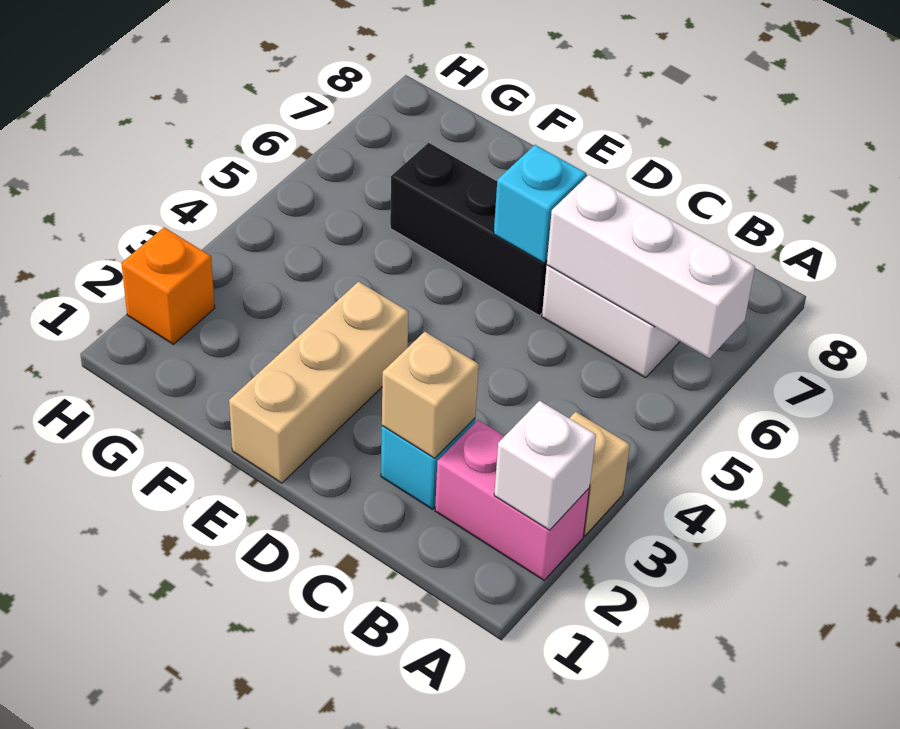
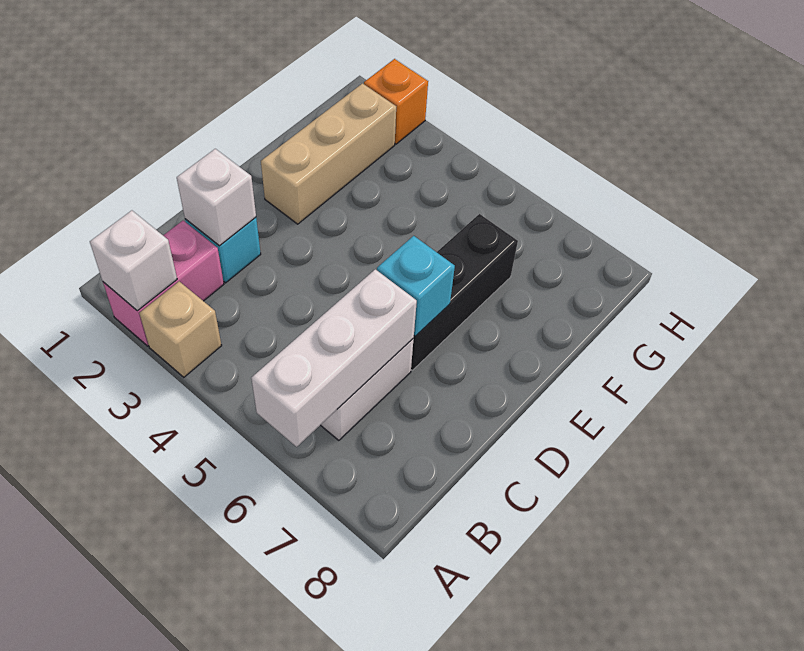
tan brick C2 level 2 -> white brick C2 level 2
tan brick E1:E3 level 1 -> tan brick E2:G2 level 1

